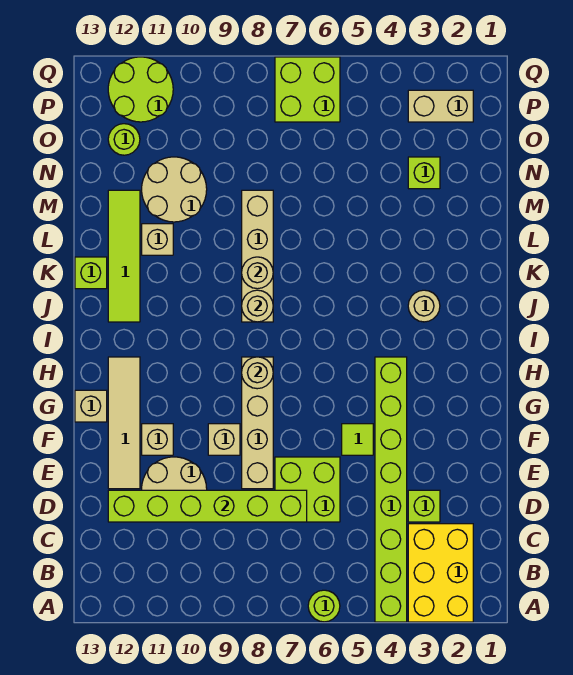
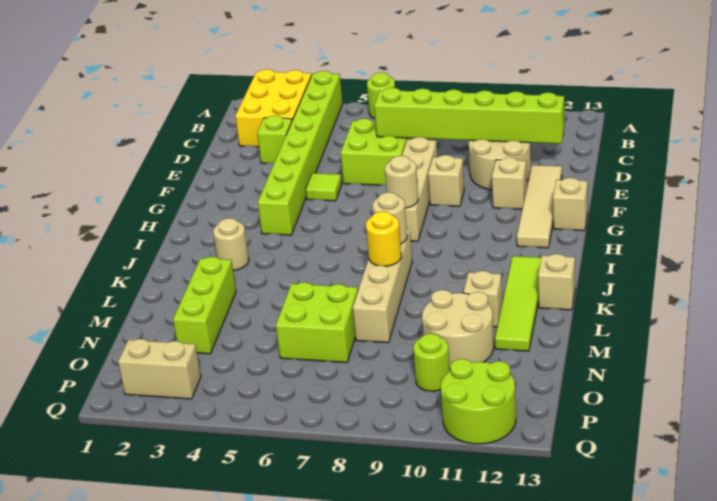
tan round brick K8 level 2 -> yellow round brick K8 level 2
lime brick K13 level 1 -> tan brick K13 level 1
lime brick N3 level 1 -> lime brick L3:N3 level 1
lime round brick O12 level 1 -> lime round brick O10 level 1
lime brick P6:Q7 level 1 -> lime brick M6:N7 level 1

